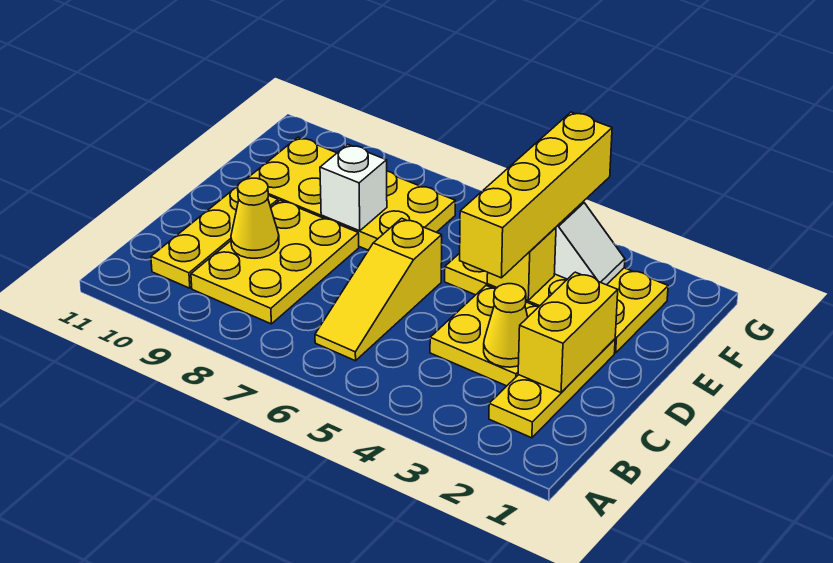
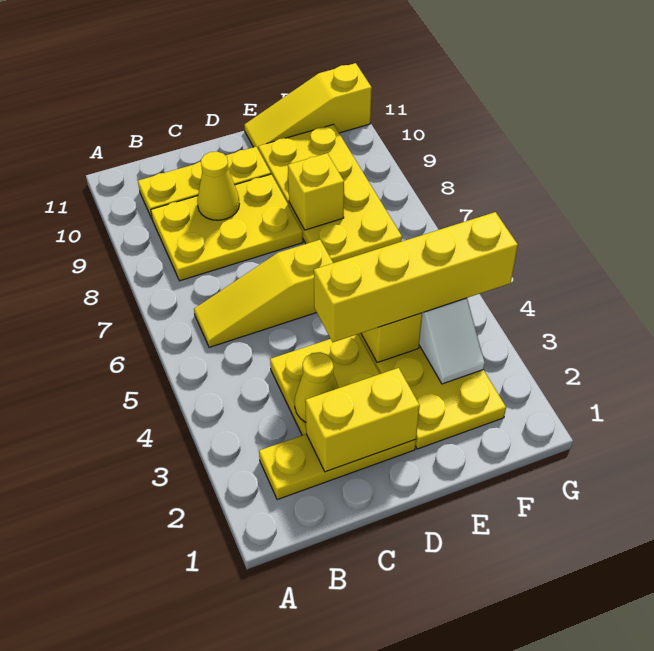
white brick E8 level 2 -> yellow brick E8 level 2
none -> yellow slope E11:G11 level 1 top G

